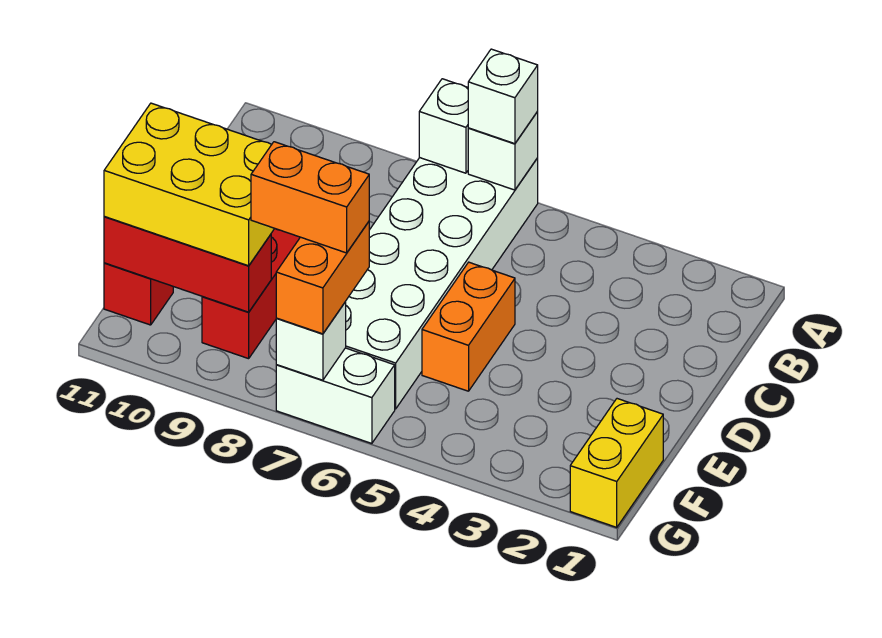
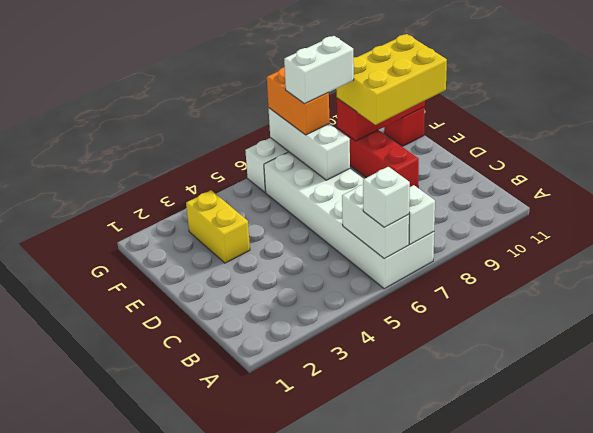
white brick A6 level 2 -> white brick A6:B6 level 2
orange brick D5:E5 level 1 -> none
yellow brick F1:G1 level 1 -> yellow brick E3:F3 level 1
orange brick F7:F8 level 4 -> white brick F7:F8 level 4
white brick G7 level 2 -> white brick E7:G7 level 2

